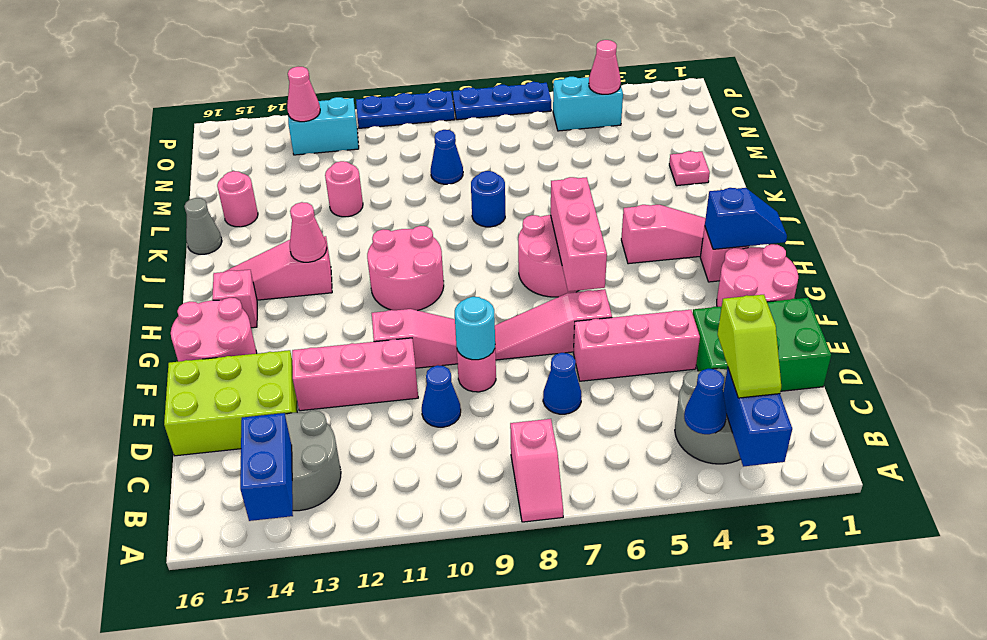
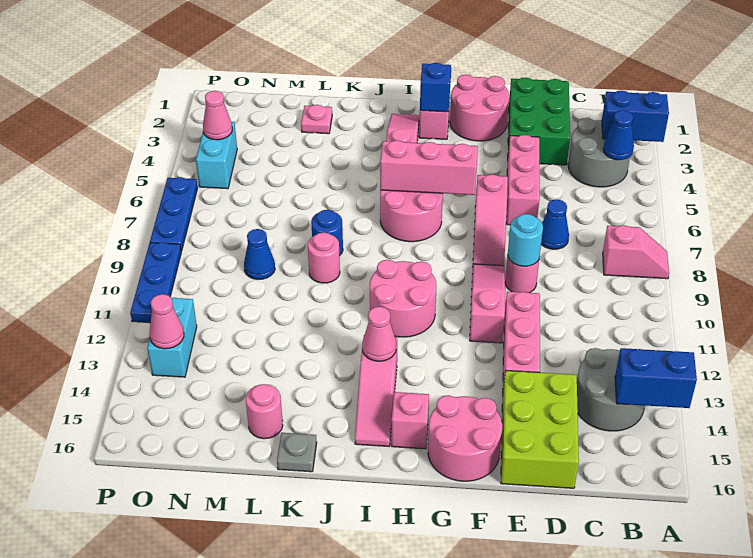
lime slope B3:C3 level 3 top C -> none
blue cone D10 level 1 -> none
grey cone K16 level 1 -> grey plate K16 level 1
pink round brick L12 level 1 -> pink round brick K9 level 1

